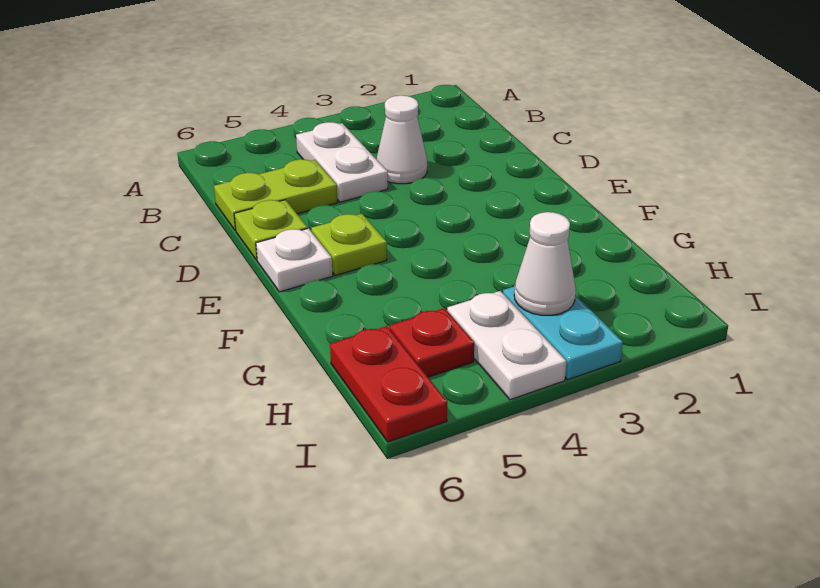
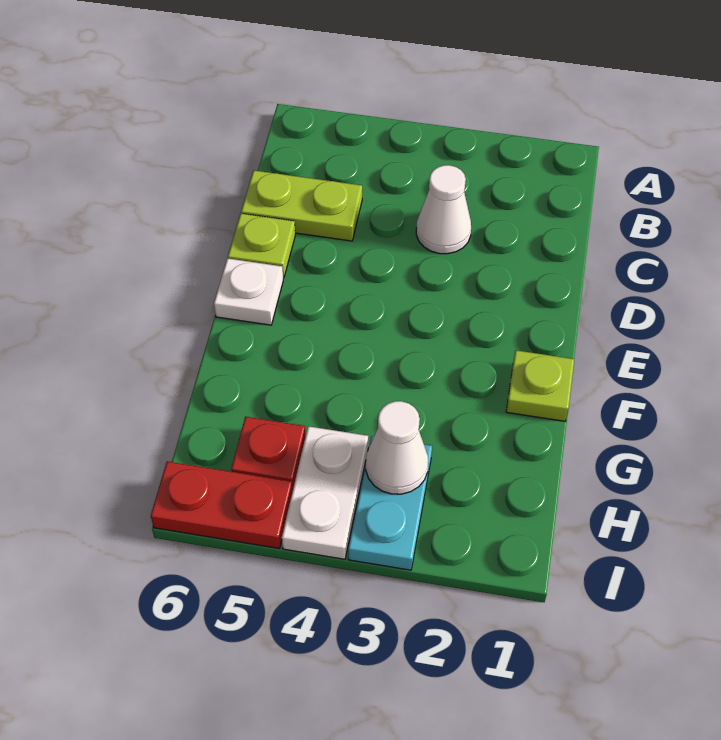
white plate B4:C4 level 1 -> none
lime plate E5 level 1 -> lime plate F1 level 1
red plate H6:I6 level 1 -> red plate I5:I6 level 1

